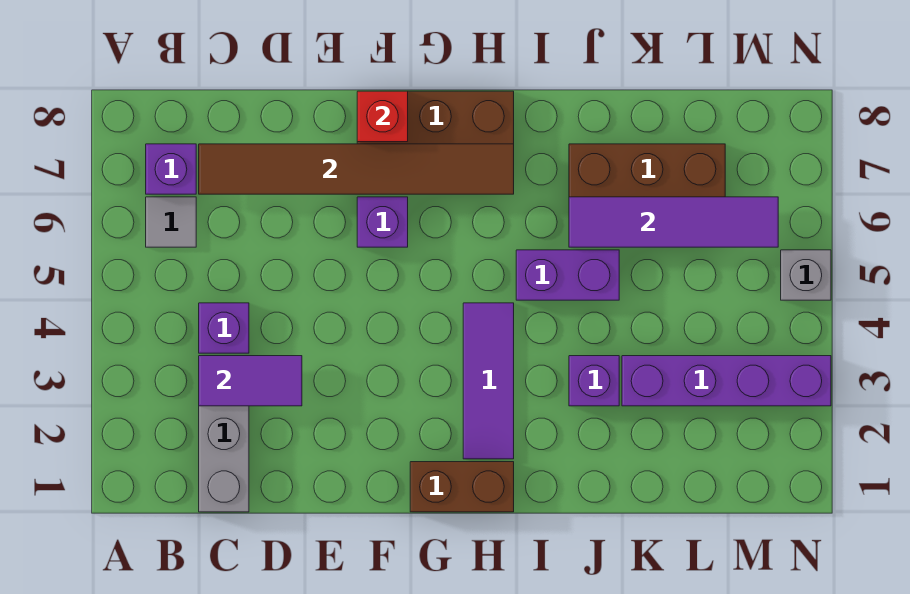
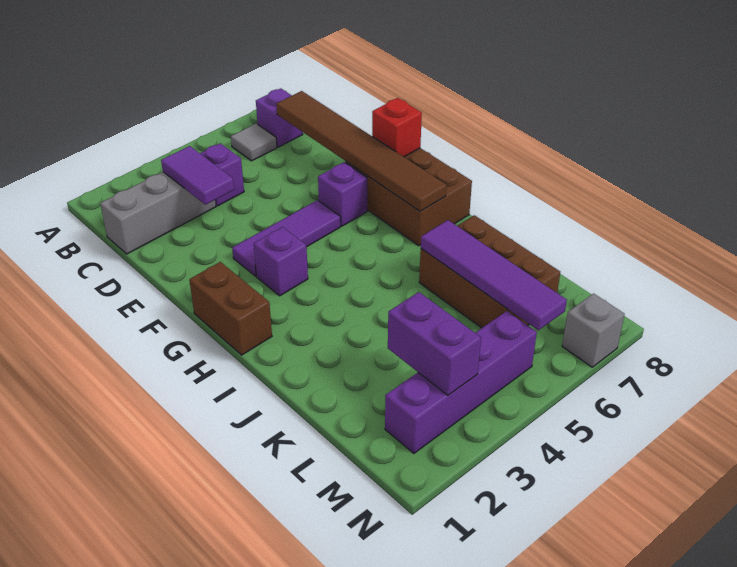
purple tile H2:H4 level 1 -> purple tile F3:F5 level 1
purple brick I5:J5 level 1 -> purple brick L3:M3 level 2
purple brick J3 level 1 -> purple brick G3 level 1
purple brick K3:N3 level 1 -> purple brick M2:M5 level 1
grey brick N5 level 1 -> grey brick N7 level 1

